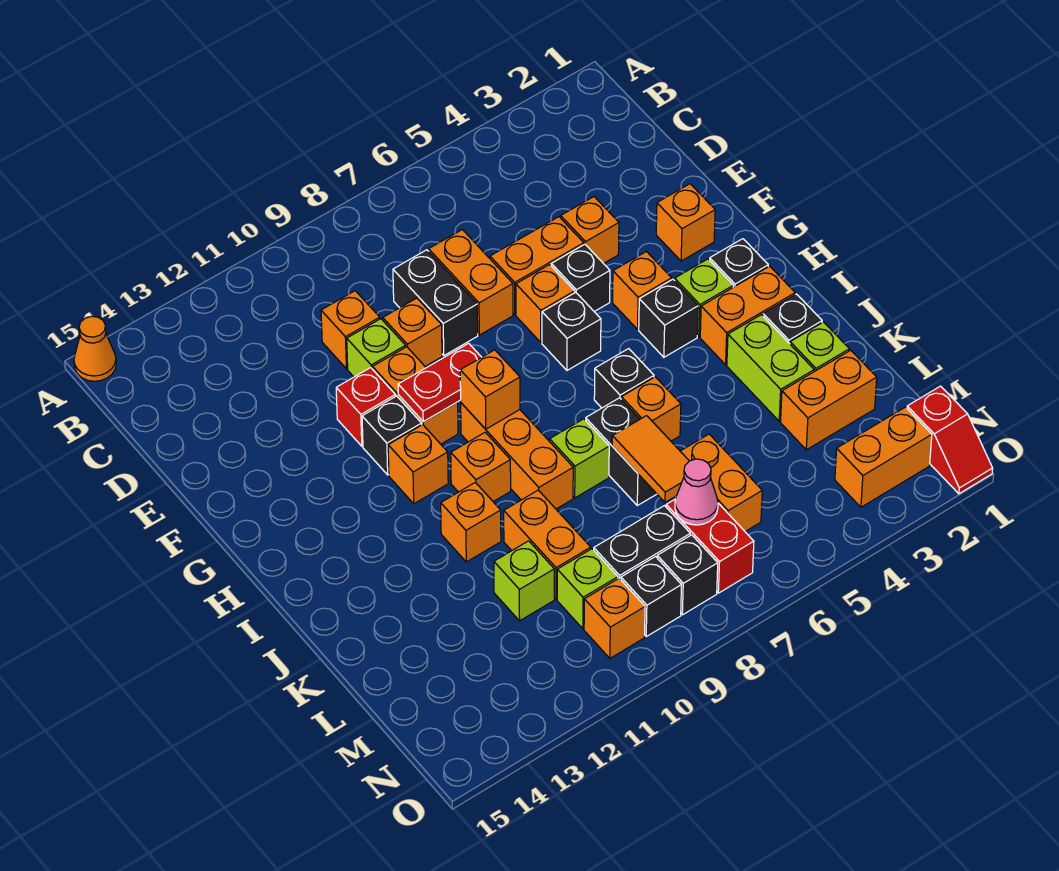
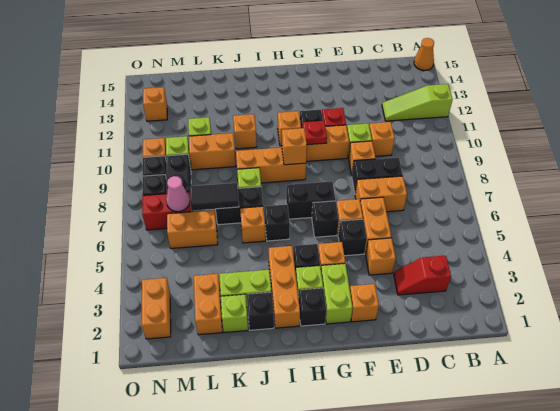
none -> lime slope A12:C12 level 1 top A
none -> lime brick G2:G3 level 1
none -> black brick G7:H7 level 1
red plate G9:G10 level 2 -> red plate G10 level 2
orange brick I2:I3 level 1 -> orange brick I2:I4 level 1
orange brick I10 level 1 -> orange brick N13 level 1
orange tile K7:L7 level 2 -> black tile K7:L7 level 2
red slope N1:O1 level 1 top N -> red slope C3:D3 level 1 top C

